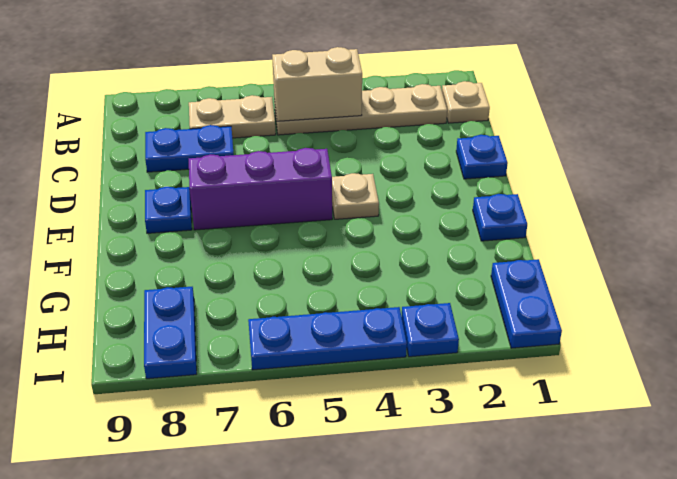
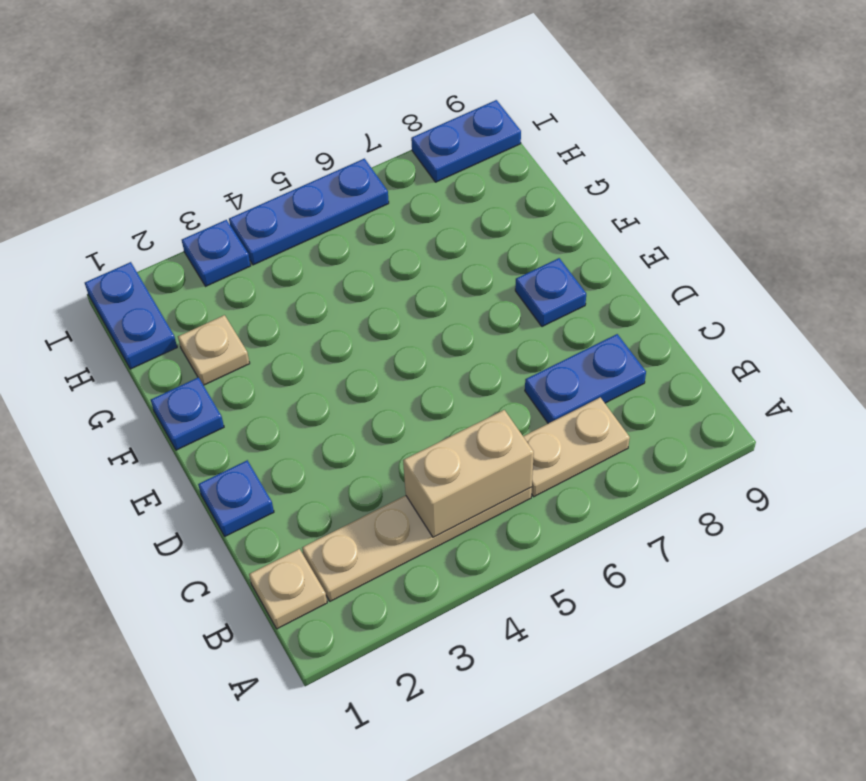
tan plate E4 level 1 -> tan plate G2 level 1
purple brick E5:E7 level 1 -> none
blue plate H8:I8 level 1 -> blue plate I8:I9 level 1

